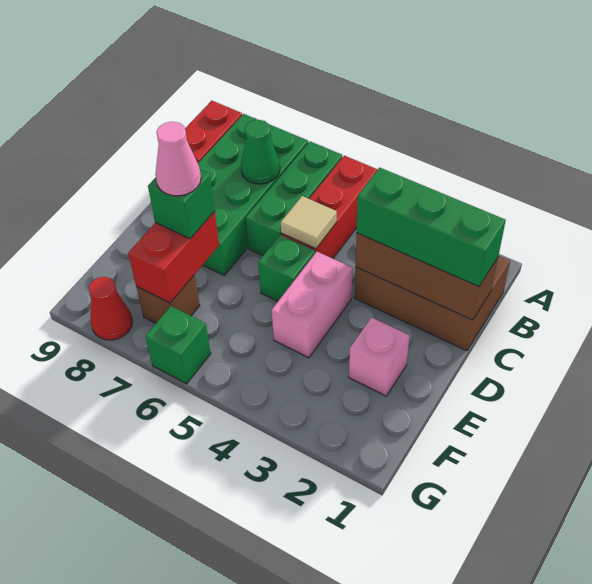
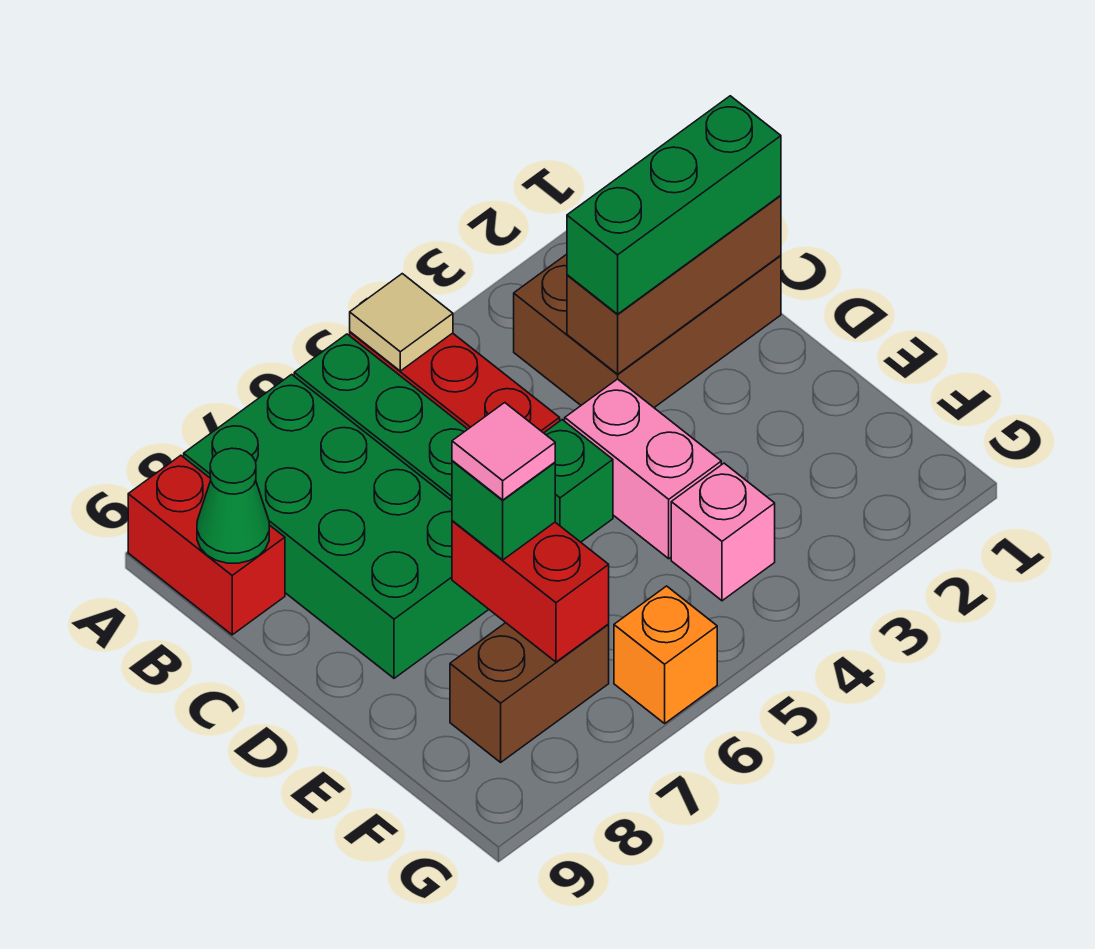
green cone B7 level 2 -> green cone B9 level 2
tan tile C5 level 2 -> tan tile A5 level 2
pink brick E2 level 1 -> pink brick F4 level 1
pink cone E7 level 4 -> pink tile E7 level 4
brown brick F7 level 1 -> brown brick F7:F8 level 1
green brick G6 level 1 -> orange brick G6 level 1
red cone G8 level 1 -> none

